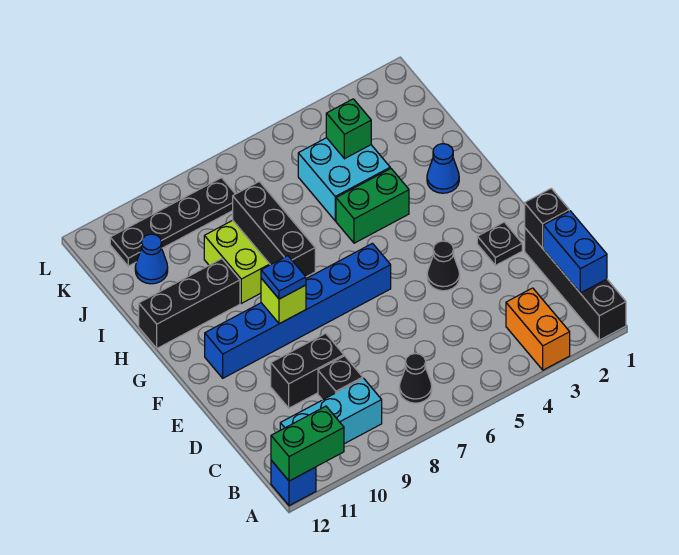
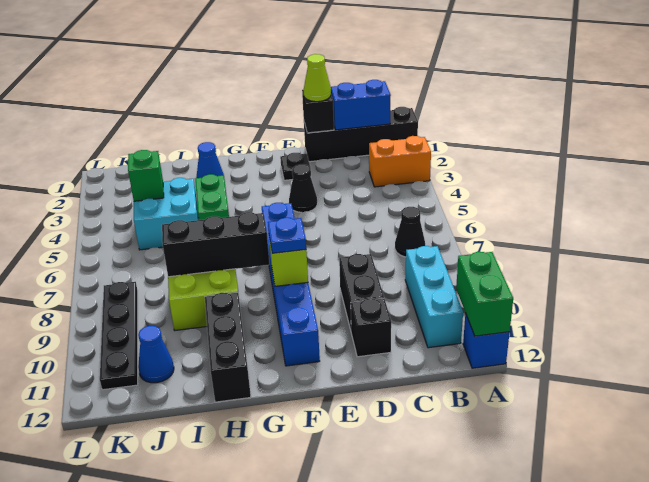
black brick C9 level 1 -> black brick D11 level 1
none -> lime cone D1 level 3

